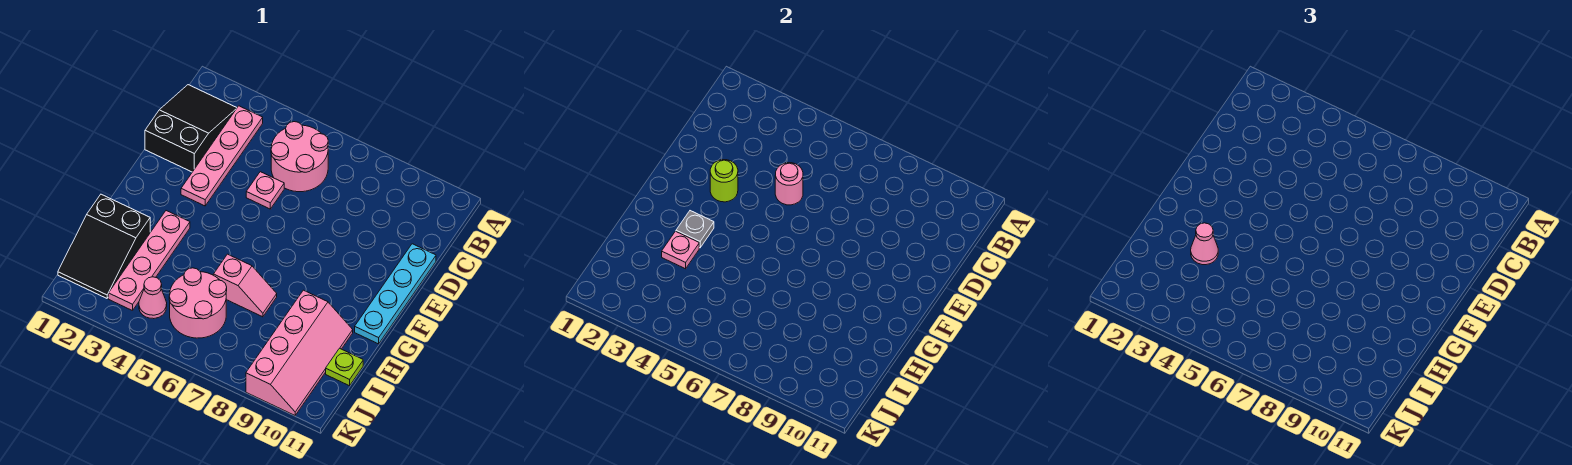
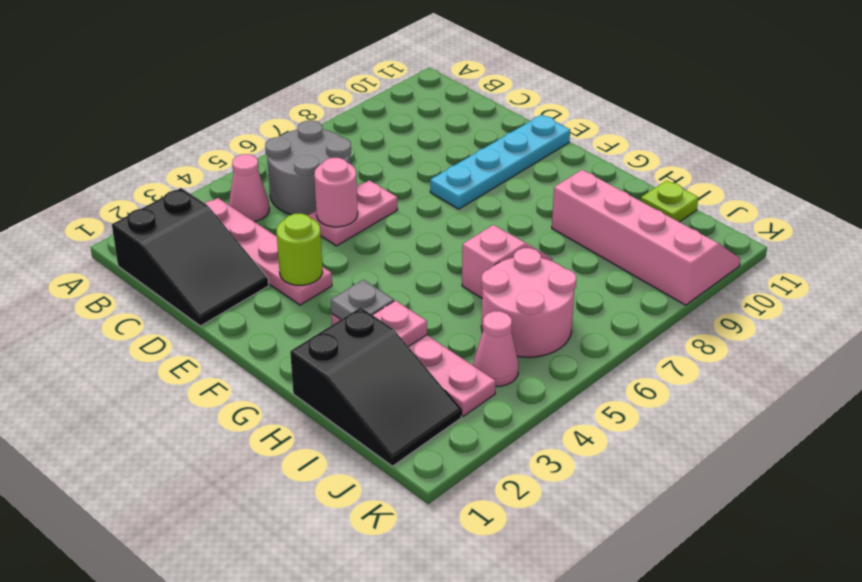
black slope B1:D2 level 1 top D -> black slope B1:D2 level 1 top B
pink round brick B5:C6 level 1 -> grey round brick B5:C6 level 1
pink plate D5 level 1 -> pink plate D5:D6 level 1
cyan plate D11:G11 level 1 -> cyan plate E8:E11 level 1
pink cone H3 level 3 -> pink cone B4 level 1

